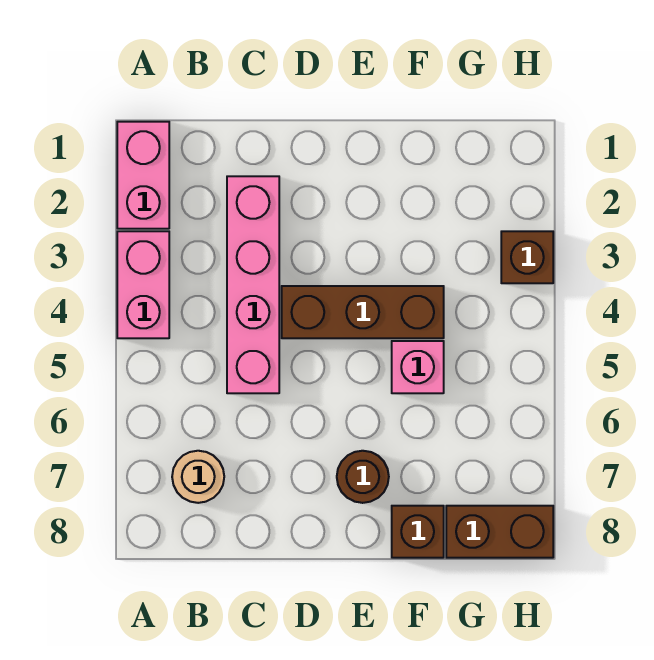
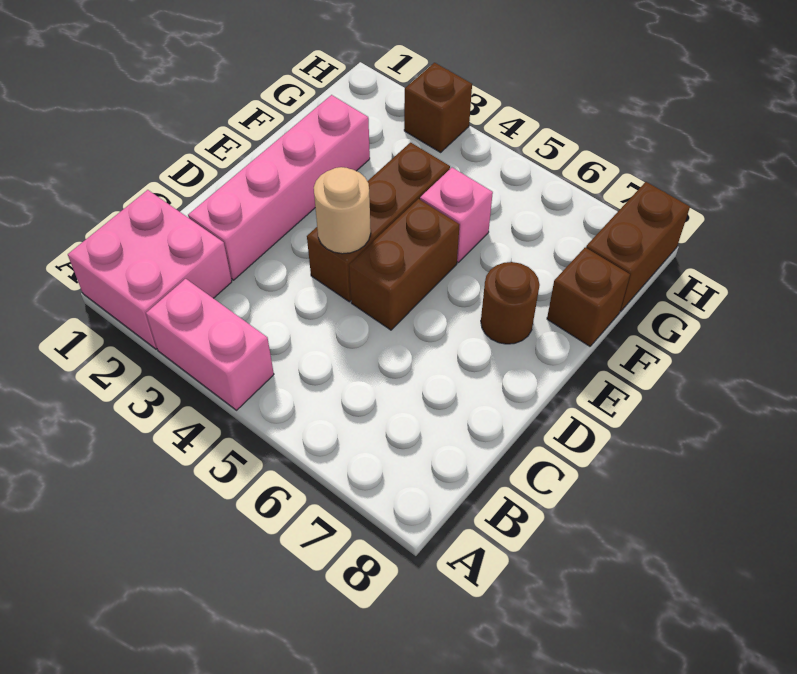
pink brick A1:A2 level 1 -> pink brick A1:B2 level 1
tan round brick B7 level 1 -> tan round brick D4 level 2
pink brick C2:C5 level 1 -> pink brick C2:F2 level 1
none -> brown brick D5:E5 level 1

